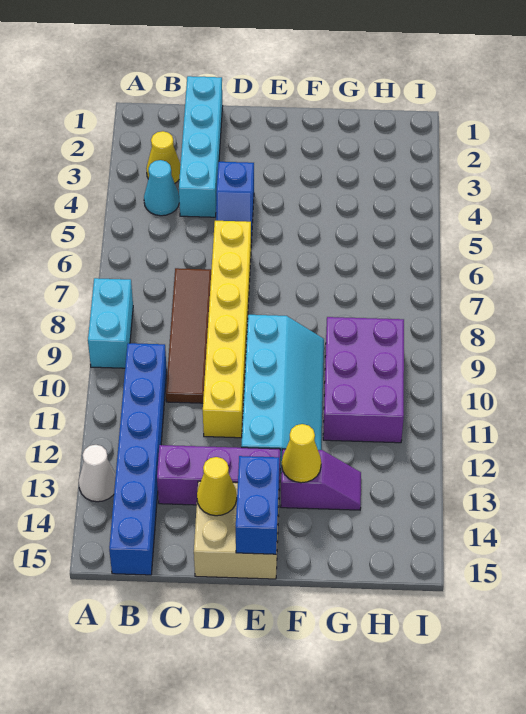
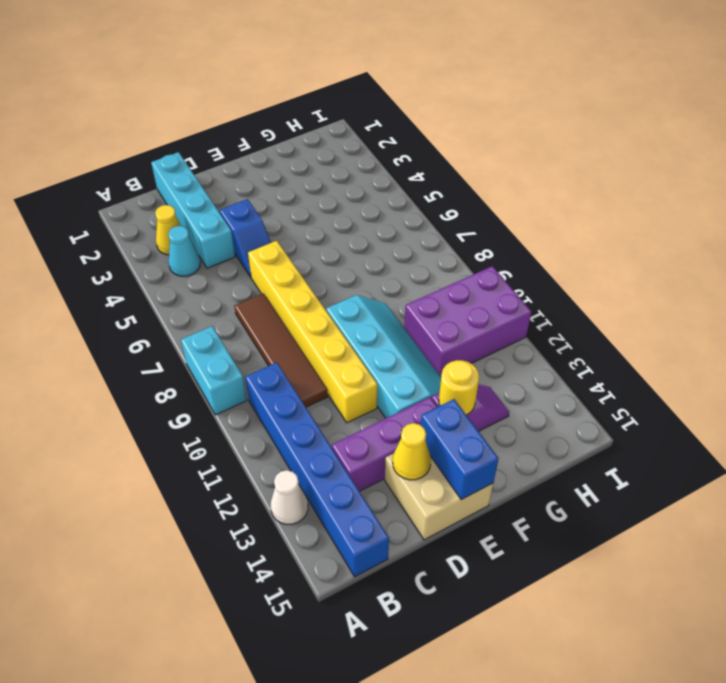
yellow cone F13 level 2 -> yellow round brick F13 level 2
purple brick G9:H11 level 1 -> purple brick G10:I11 level 1

